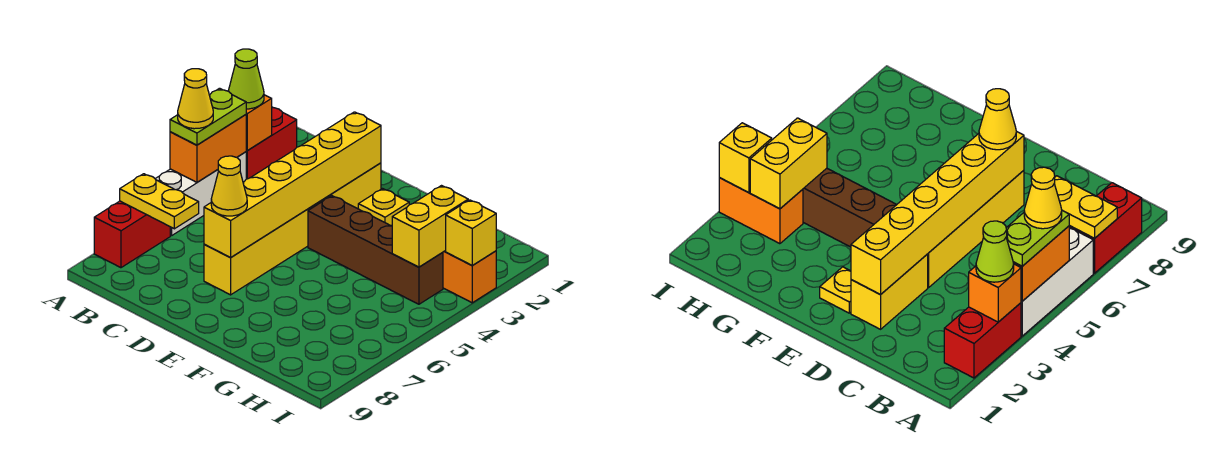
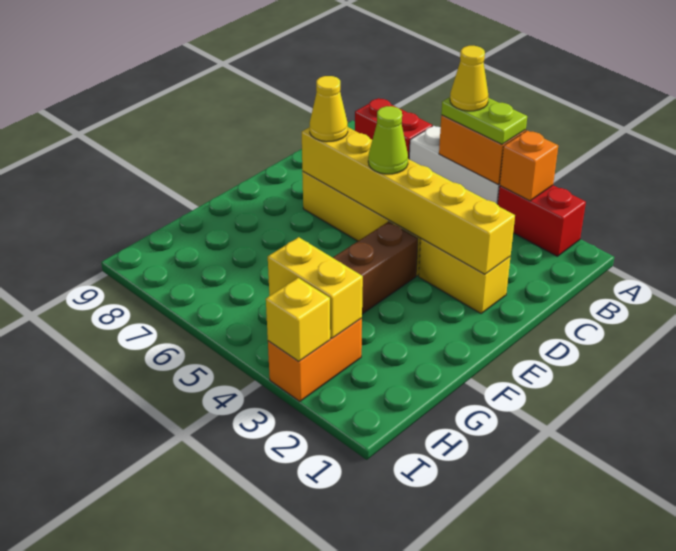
lime cone A3 level 3 -> lime cone D5 level 3
yellow plate A7:B7 level 2 -> none
yellow plate E2 level 1 -> none

